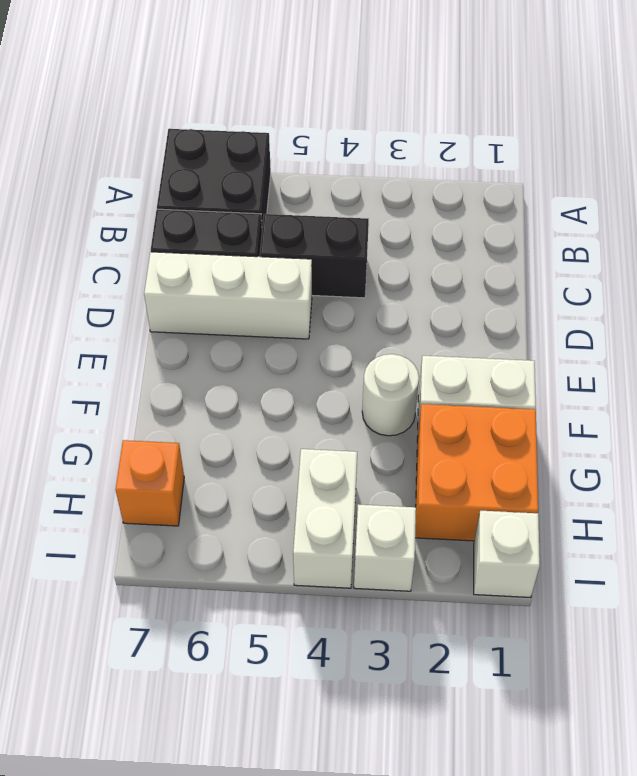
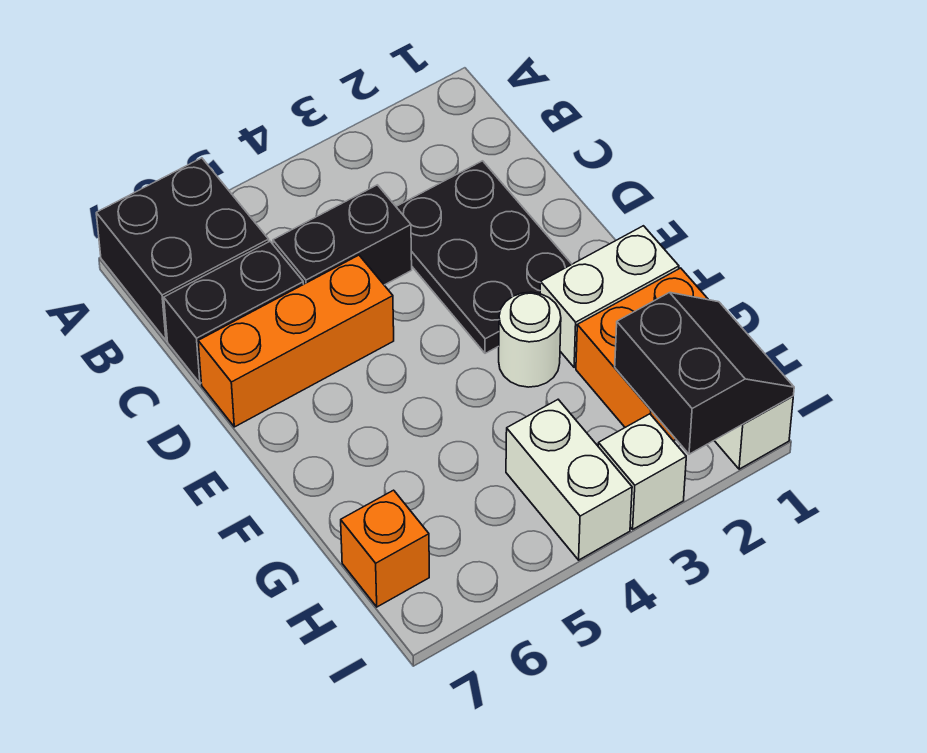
none -> black plate C2:E3 level 1
white brick D5:D7 level 1 -> orange brick D5:D7 level 1
none -> black slope H1:I2 level 2 top 2

